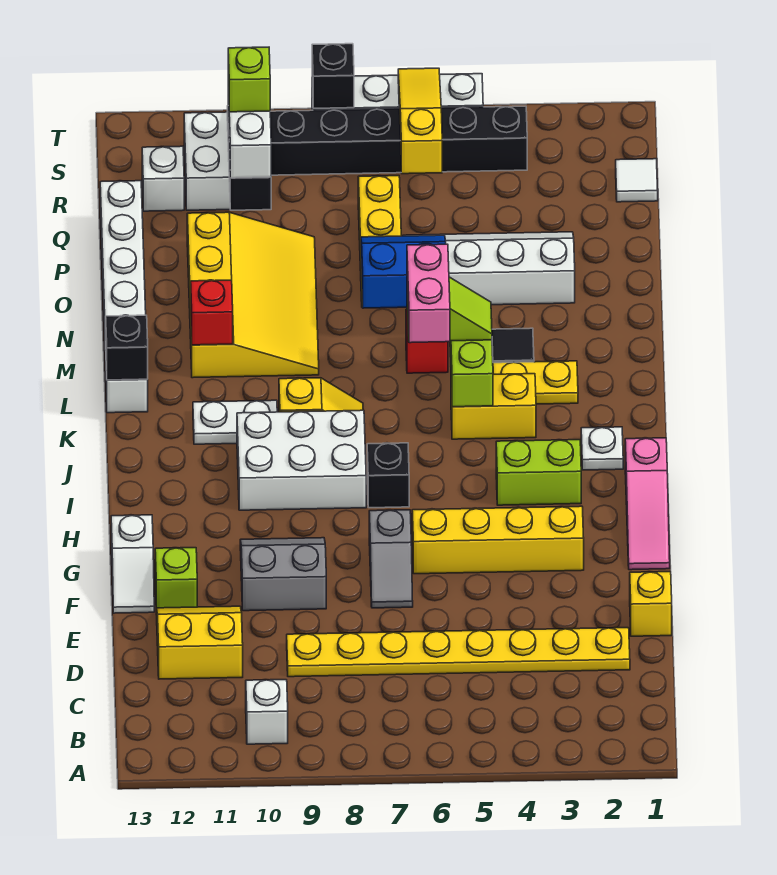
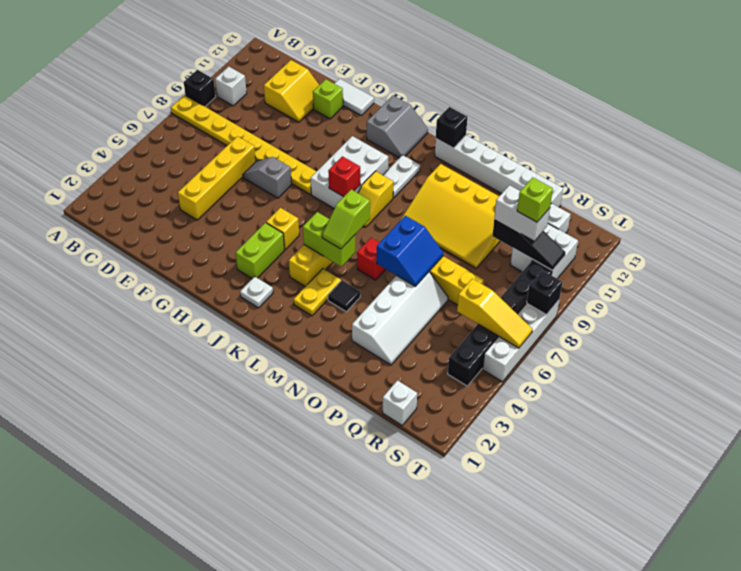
yellow plate D2:D9 level 1 -> yellow plate A8:H8 level 1
yellow brick E1 level 1 -> yellow brick I5 level 1
grey slope F9:G10 level 1 top F -> grey slope I12:J13 level 1 top I
white slope F13:G13 level 1 top G -> white tile F13:G13 level 1
pink slope G1:I1 level 1 top I -> none
yellow brick G3:G6 level 1 -> yellow brick E4:E7 level 1
black brick I7 level 1 -> black brick A9 level 1
pink brick K6:L6 level 4 -> none
red brick M11 level 2 -> red brick J8 level 2
white tile R1 level 1 -> white brick R1 level 1

